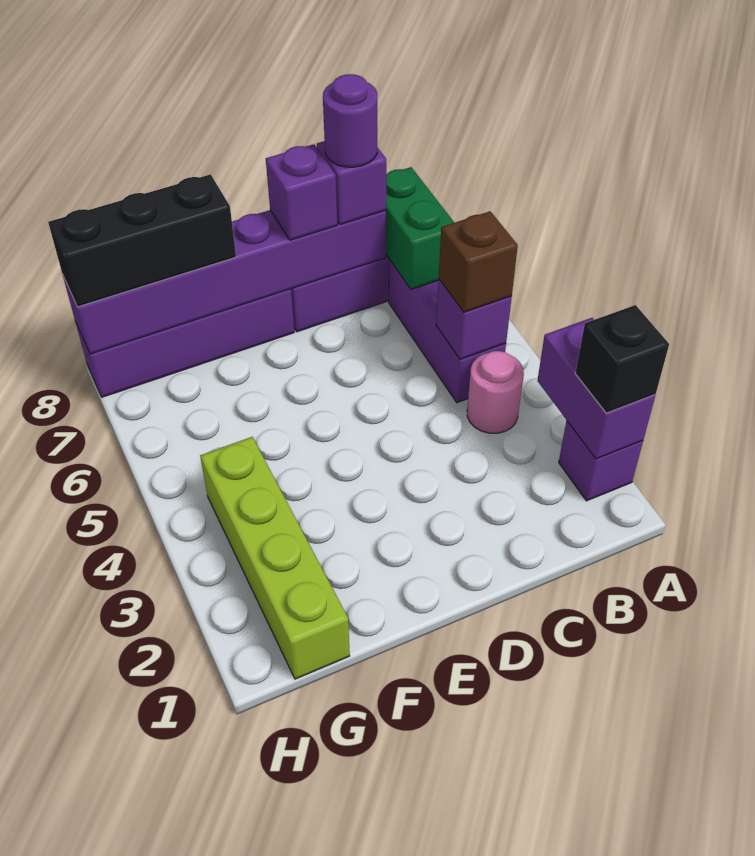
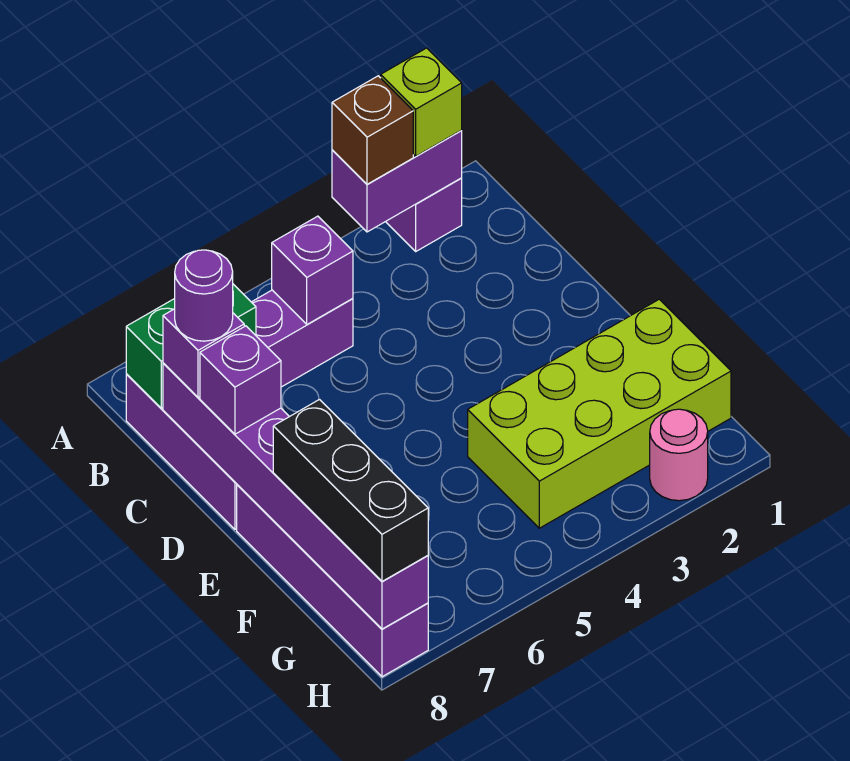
black brick A2 level 3 -> lime brick A2 level 3
pink round brick B4 level 1 -> pink round brick H2 level 1
brown brick B5 level 3 -> brown brick A3 level 3
lime brick G1:G4 level 1 -> lime brick F1:G4 level 1

